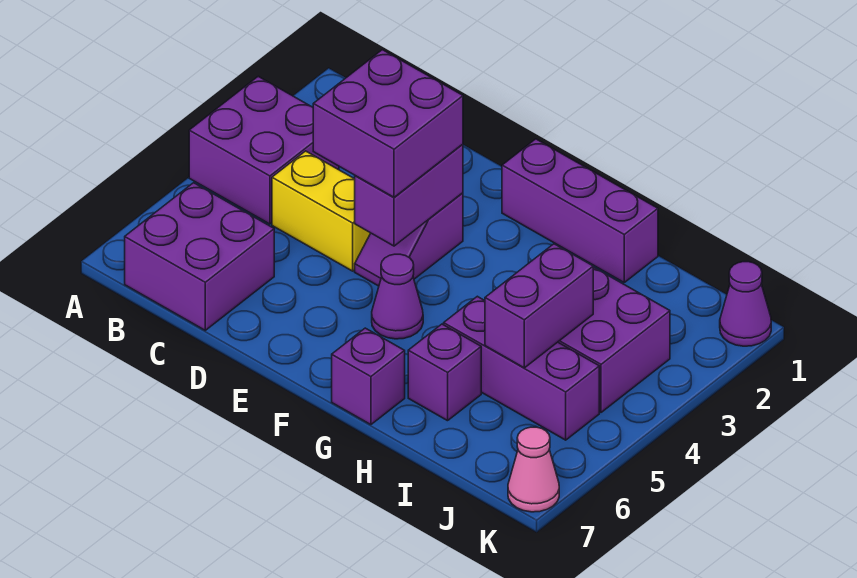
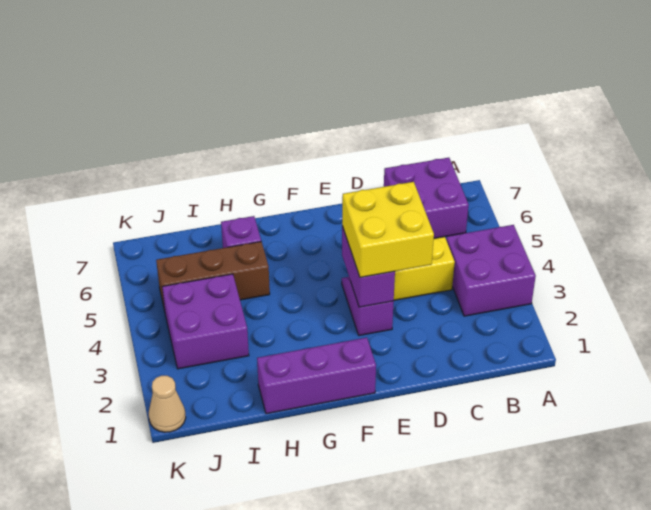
purple brick D3:E4 level 3 -> yellow brick D3:E4 level 3
purple cone F5 level 1 -> none
purple brick G7 level 1 -> none
purple brick H5:J5 level 1 -> brown brick H5:J5 level 1
purple brick I4:I5 level 2 -> none
purple cone K1 level 1 -> tan cone K1 level 1
pink cone K7 level 1 -> none

